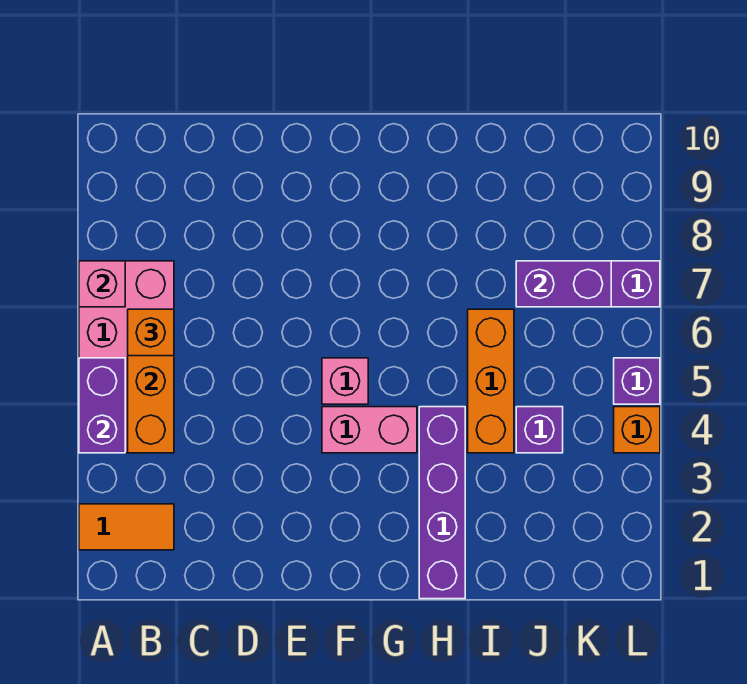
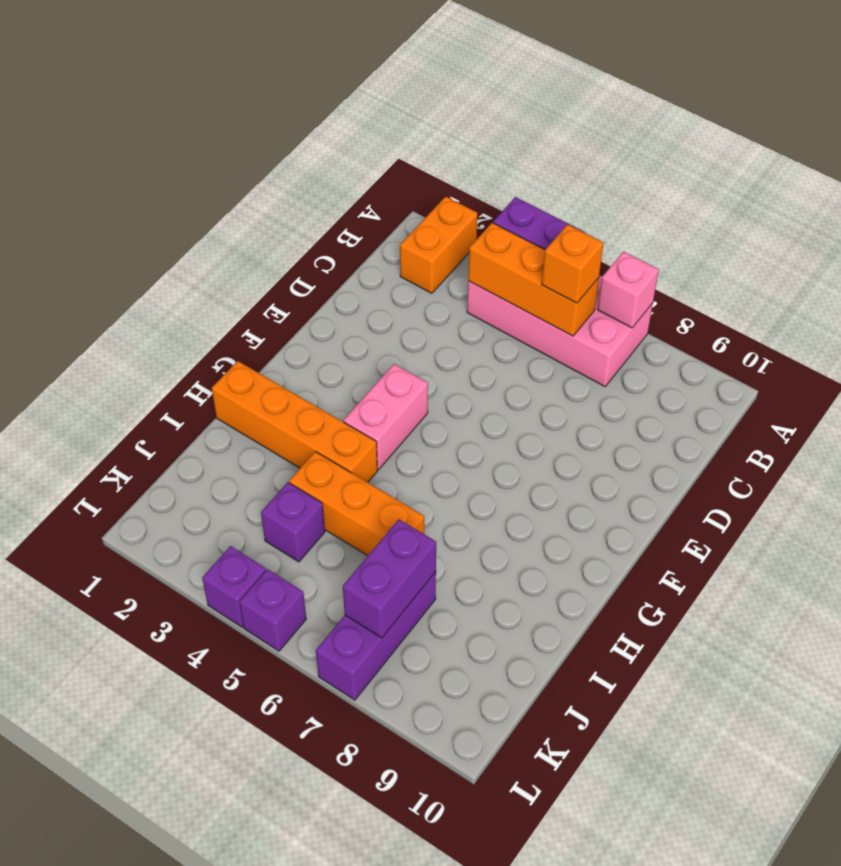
orange tile A2:B2 level 1 -> orange brick A2:B2 level 1
pink brick F5 level 1 -> none
purple brick H1:H4 level 1 -> orange brick H1:H4 level 1
orange brick L4 level 1 -> purple brick L4 level 1

